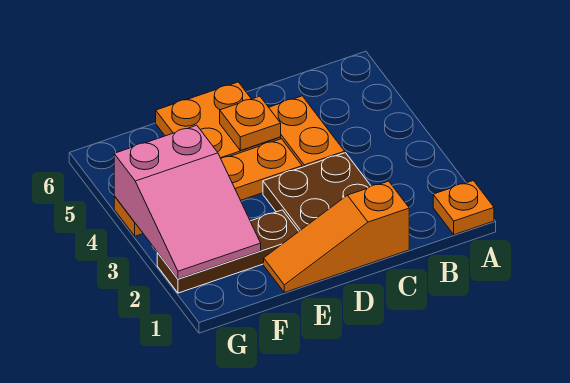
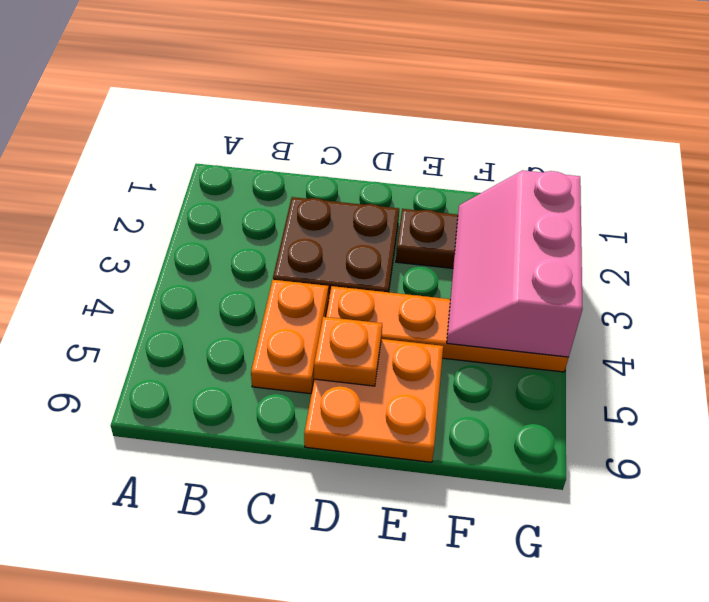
orange plate A1 level 1 -> none
orange slope C1:E1 level 1 top C -> none
pink slope F2:G4 level 2 top 4 -> pink slope F2:G4 level 2 top G

